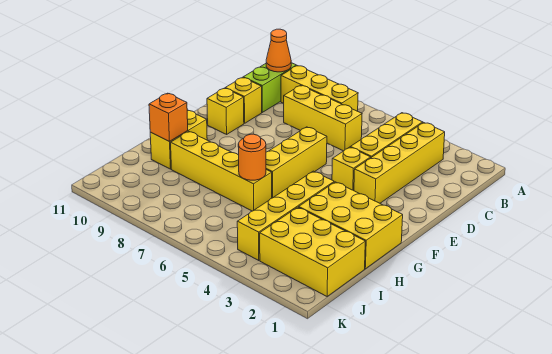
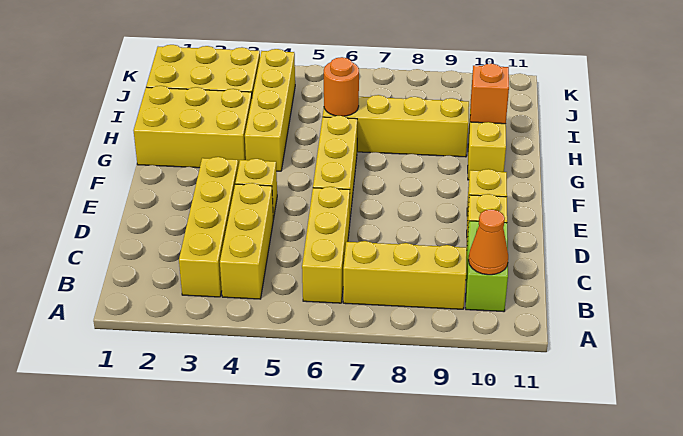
yellow brick C6:C8 level 1 -> yellow brick B6:D6 level 1

